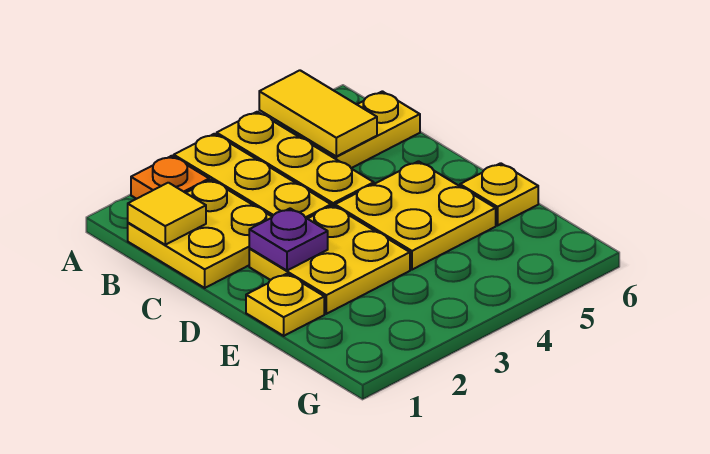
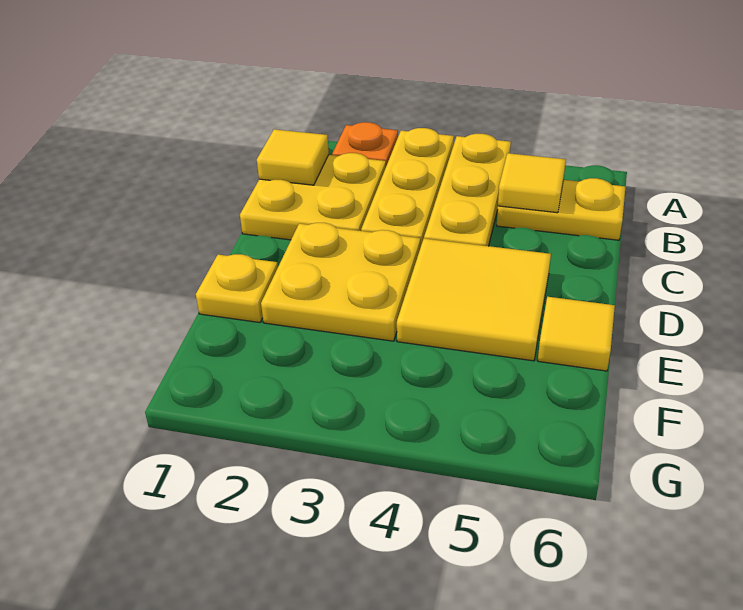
yellow tile A5:B5 level 2 -> yellow tile B5 level 2
purple plate D2 level 2 -> none
yellow plate D4:E5 level 1 -> yellow tile D4:E5 level 1
yellow plate E6 level 1 -> yellow tile E6 level 1

